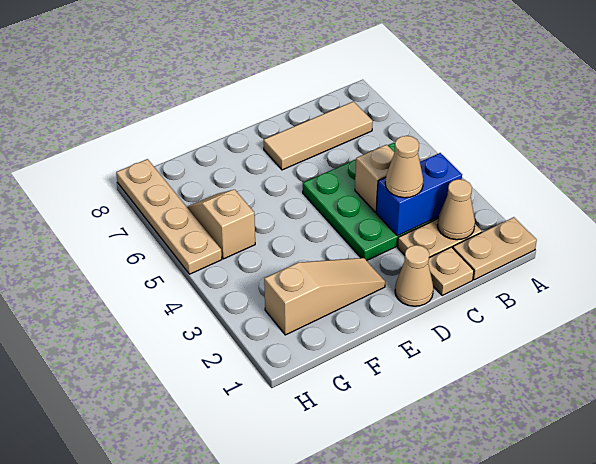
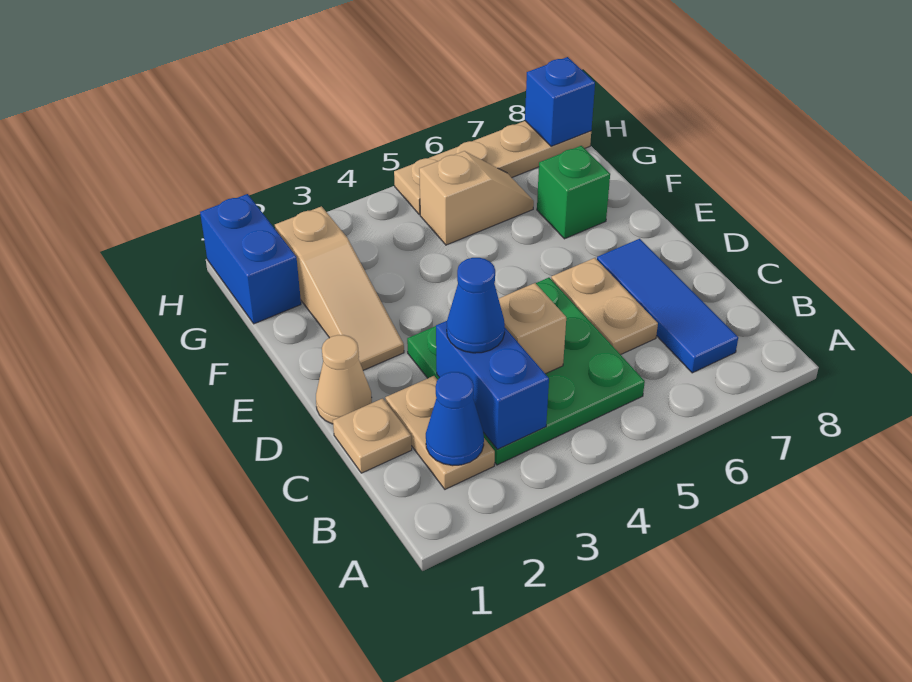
tan plate A1:B1 level 1 -> tan plate C6:D6 level 1
tan cone B2 level 2 -> blue cone B2 level 2
tan tile B7:D7 level 1 -> blue tile B7:D7 level 1
tan cone C3 level 3 -> blue cone C3 level 3
none -> green brick F7 level 1
none -> blue brick G1:H1 level 1
none -> blue brick H8 level 2

